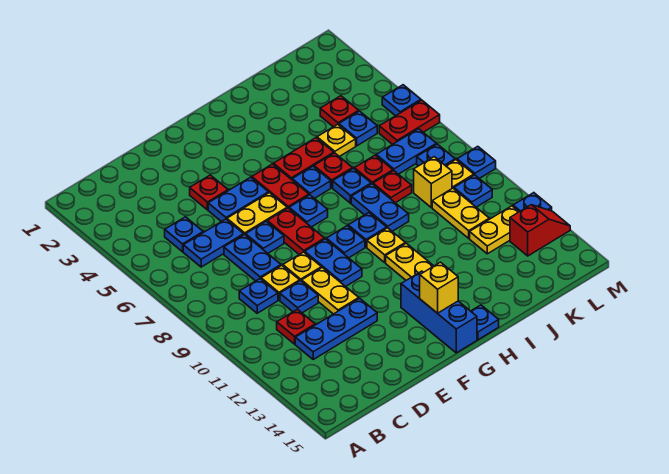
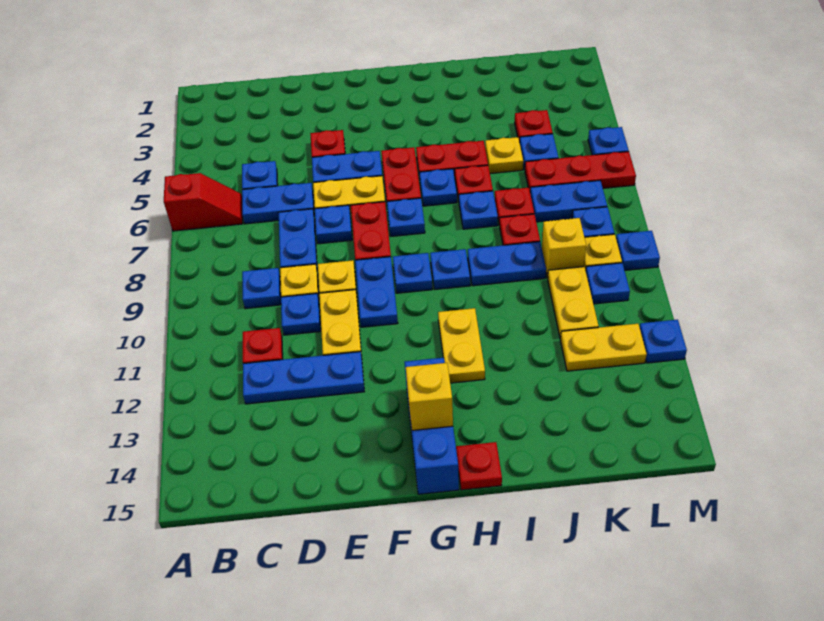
yellow plate H10 level 1 -> none
blue plate H15 level 1 -> red plate H15 level 1
blue plate I8:I9 level 1 -> blue plate I9:J9 level 1
red plate L6:M6 level 1 -> red plate K6:M6 level 1
red slope L13:M13 level 1 top L -> red slope A6:B6 level 1 top A

